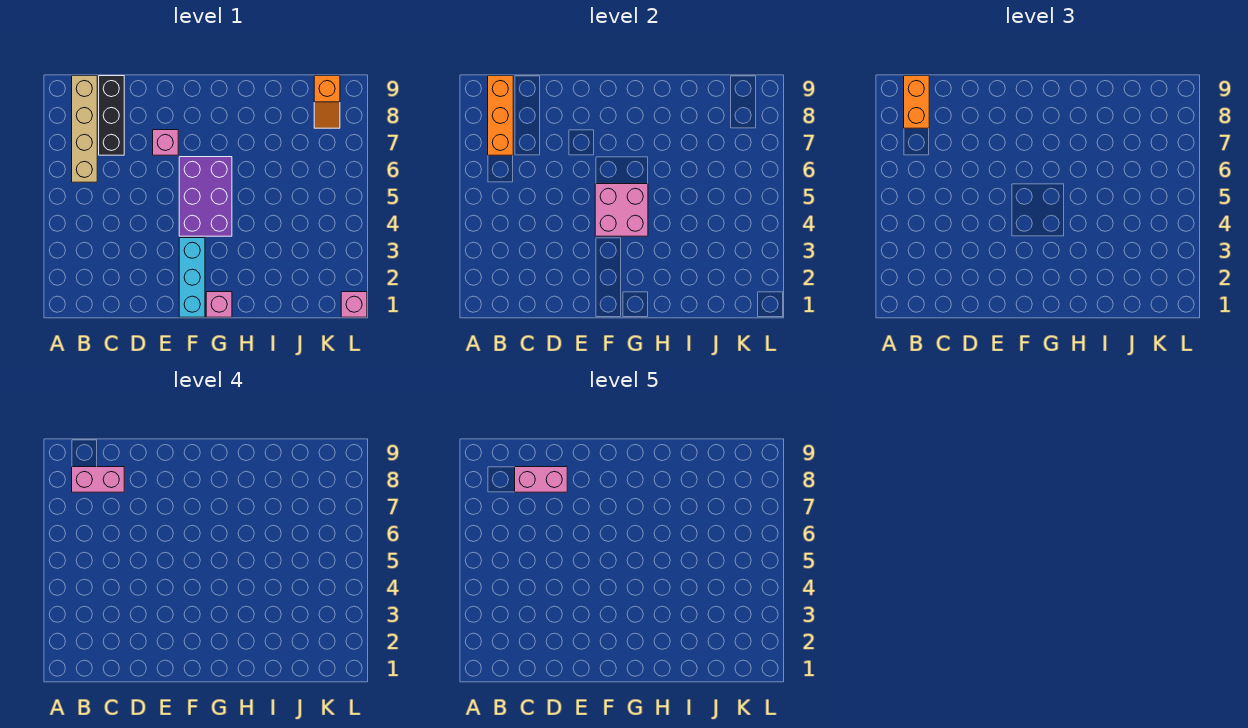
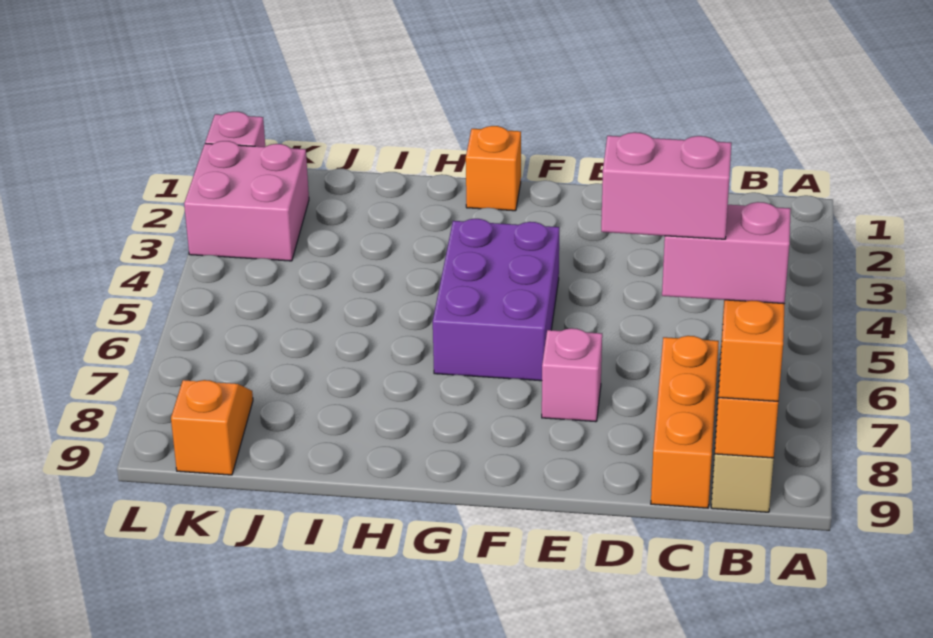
black brick C7:C9 level 1 -> orange brick C7:C9 level 1
cyan brick F1:F3 level 1 -> none
pink brick F4:G5 level 2 -> pink brick K2:L3 level 1
pink brick G1 level 1 -> orange brick G1 level 1

